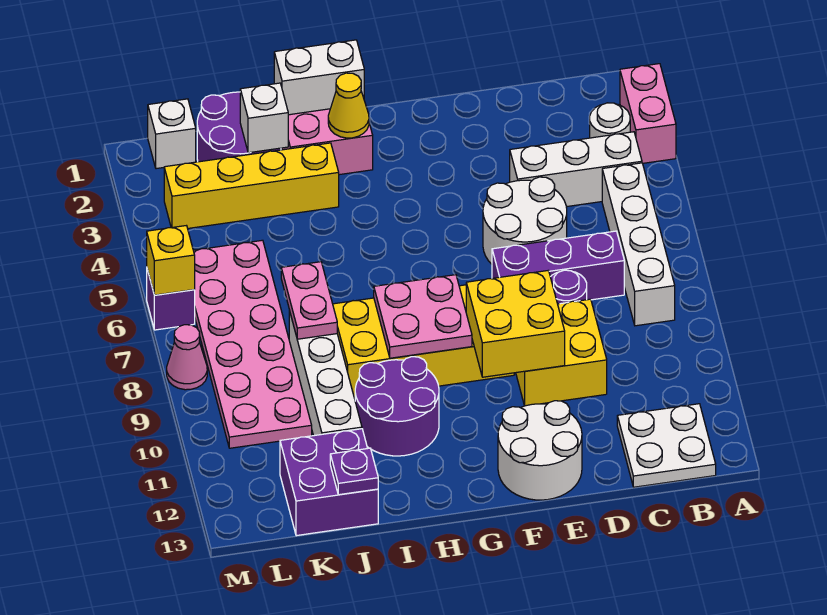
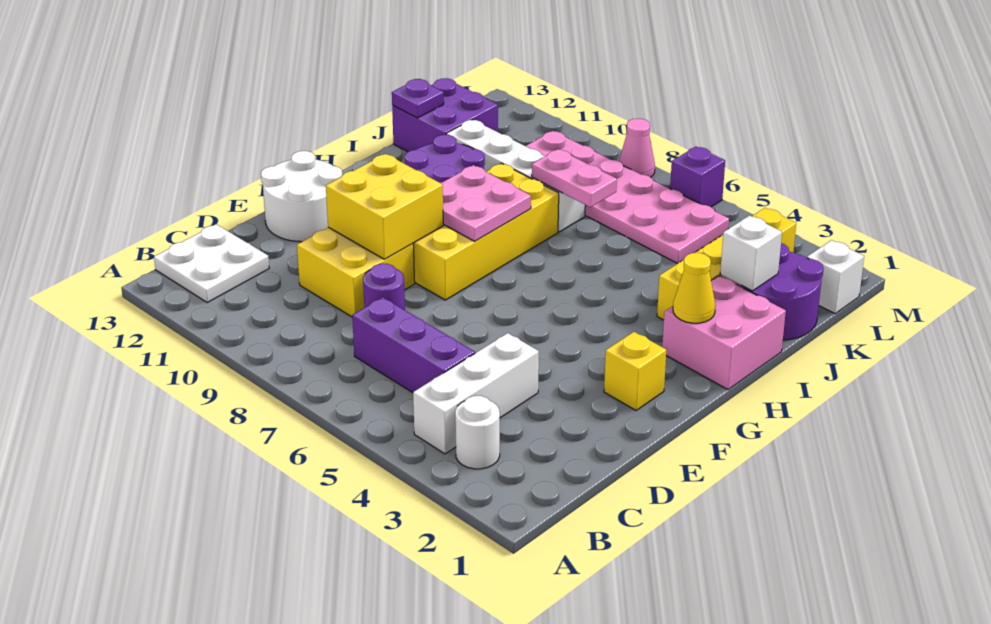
pink brick A2:A3 level 1 -> none
white brick B5:B8 level 1 -> none
purple brick C7:E7 level 1 -> purple brick C5:C7 level 1
white round brick D5:E6 level 1 -> none
white brick H1:I1 level 2 -> none
yellow brick M6 level 2 -> yellow brick F2 level 1

